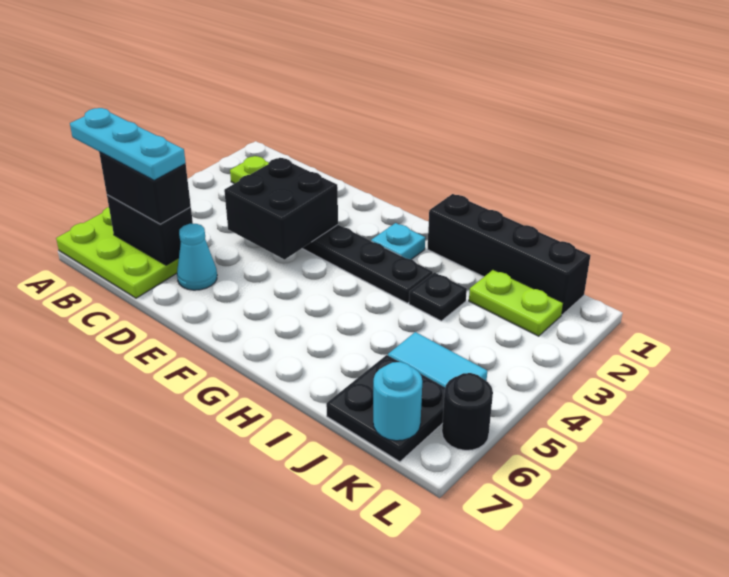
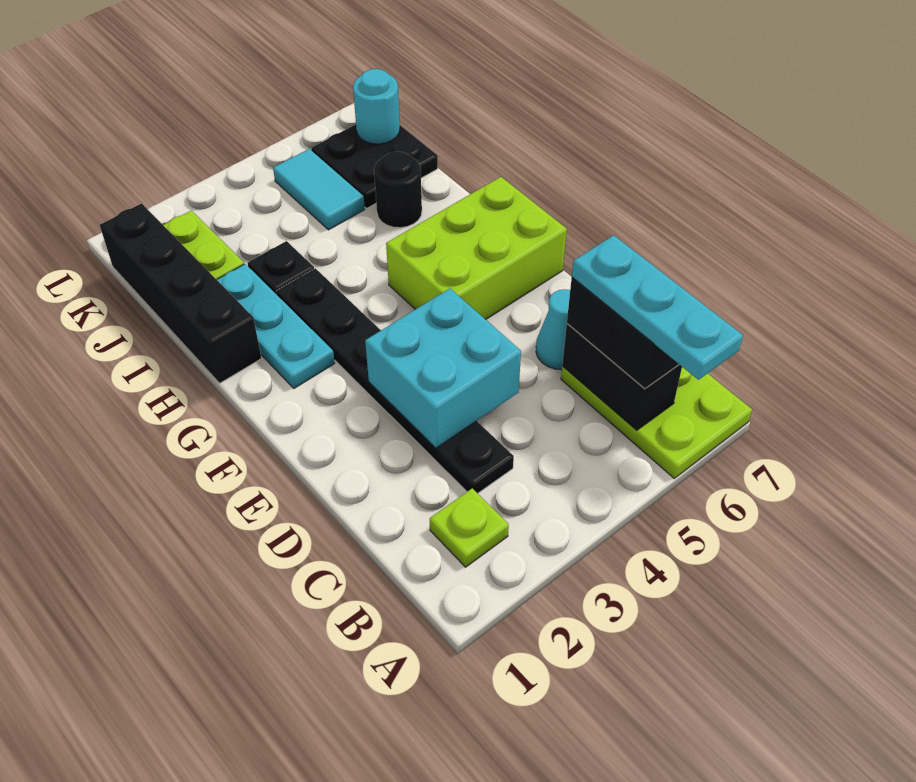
black brick D3:E4 level 2 -> cyan brick D3:E4 level 2
none -> lime brick F5:G7 level 1
cyan plate G2 level 1 -> cyan plate G2:I2 level 1
black round brick L6 level 1 -> black round brick I6 level 1

